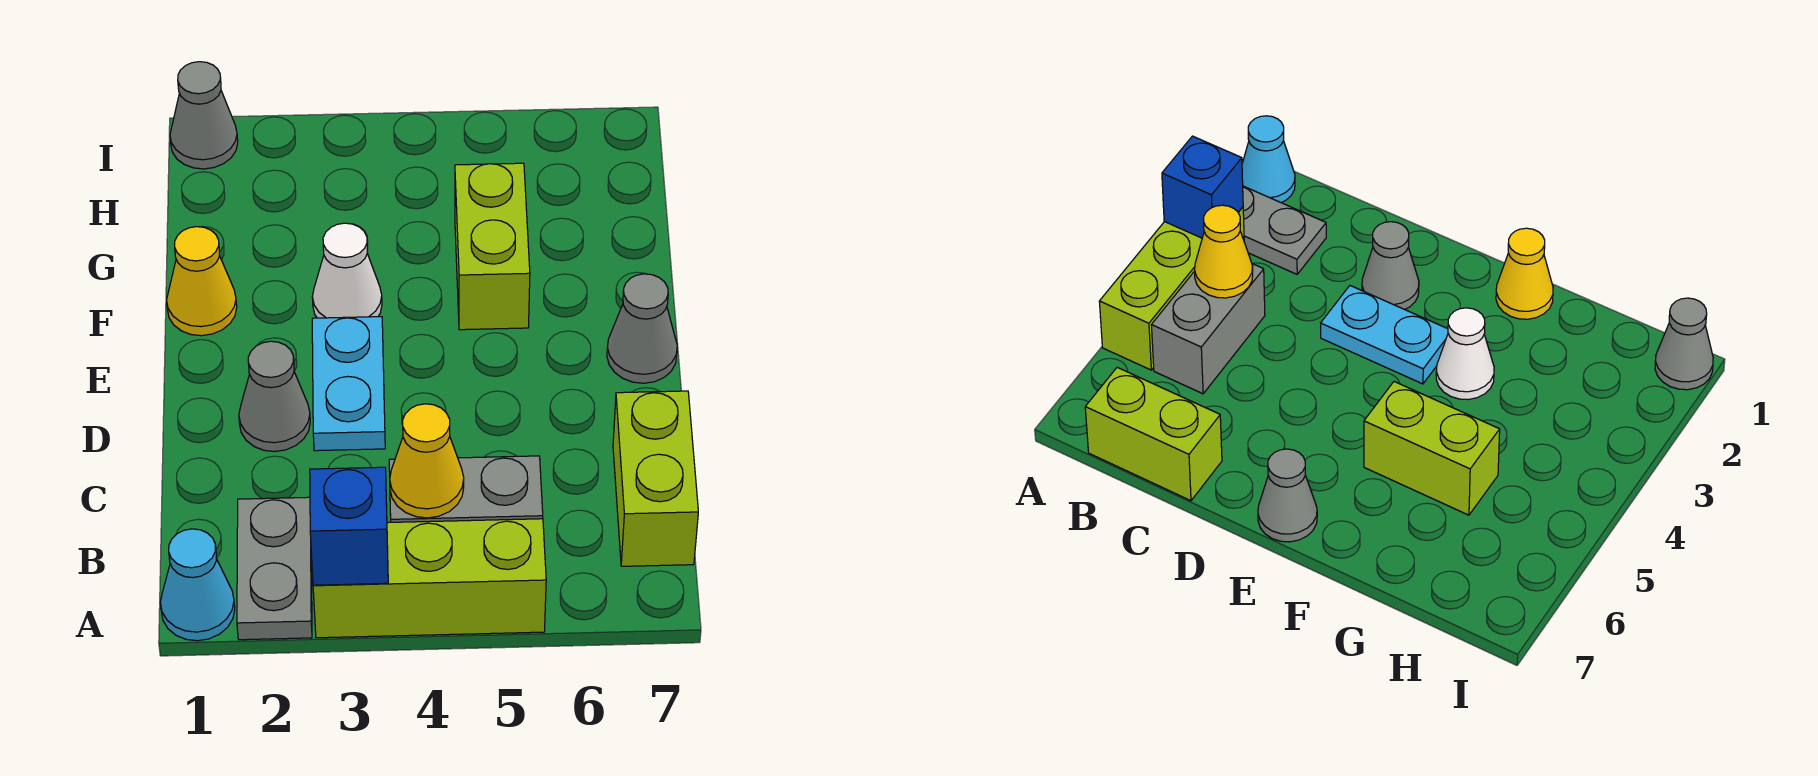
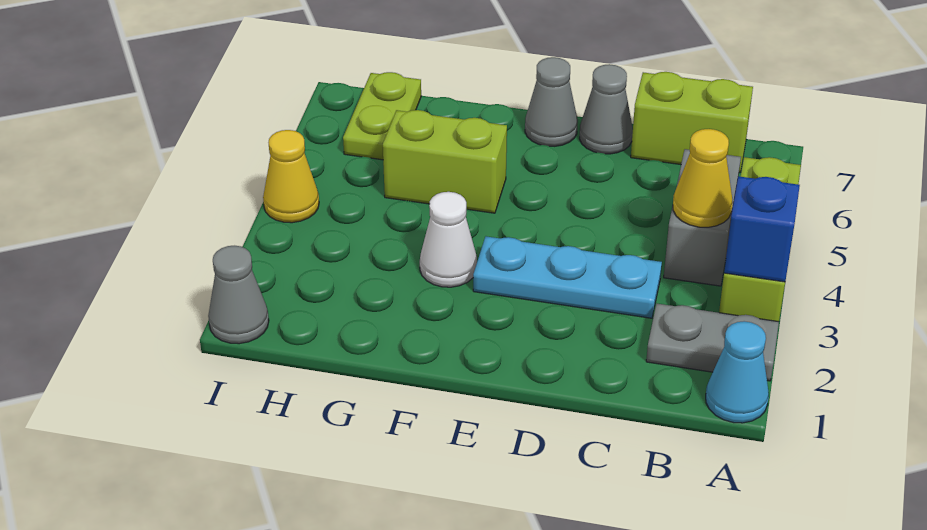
grey cone D2 level 1 -> grey cone D7 level 1
cyan plate D3:E3 level 1 -> cyan plate C3:E3 level 1
yellow cone F1 level 1 -> yellow cone I4 level 1
none -> lime plate H6:H7 level 1

